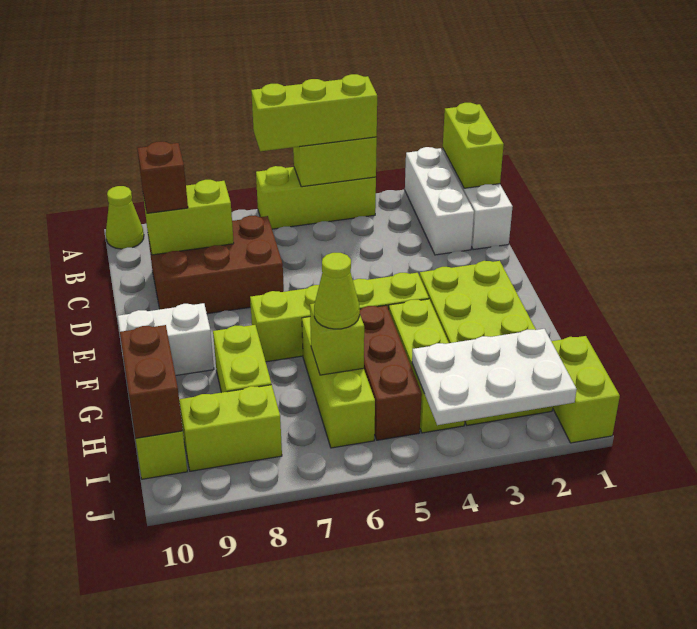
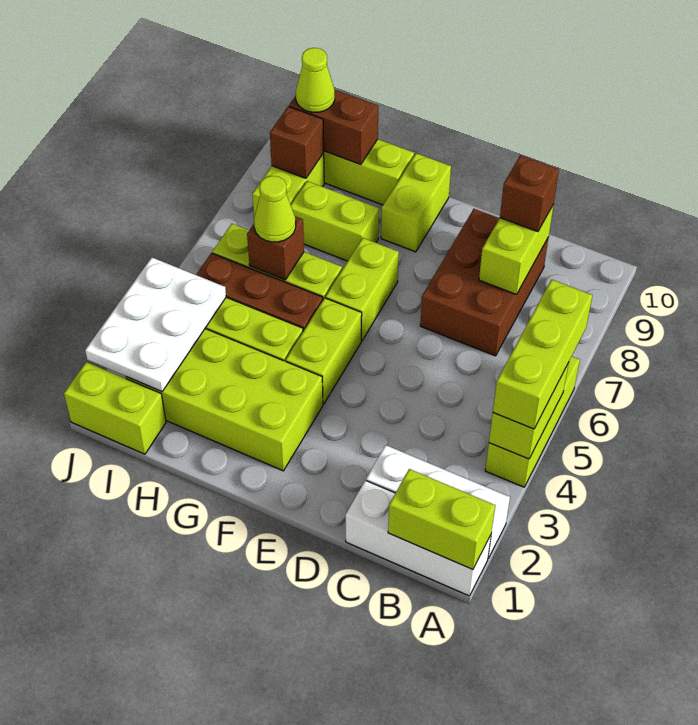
lime cone A10 level 1 -> lime cone I10 level 3
white brick F9:F10 level 1 -> lime brick F9:F10 level 1
lime brick H6 level 2 -> brown brick H6 level 2
none -> brown brick I9 level 2

